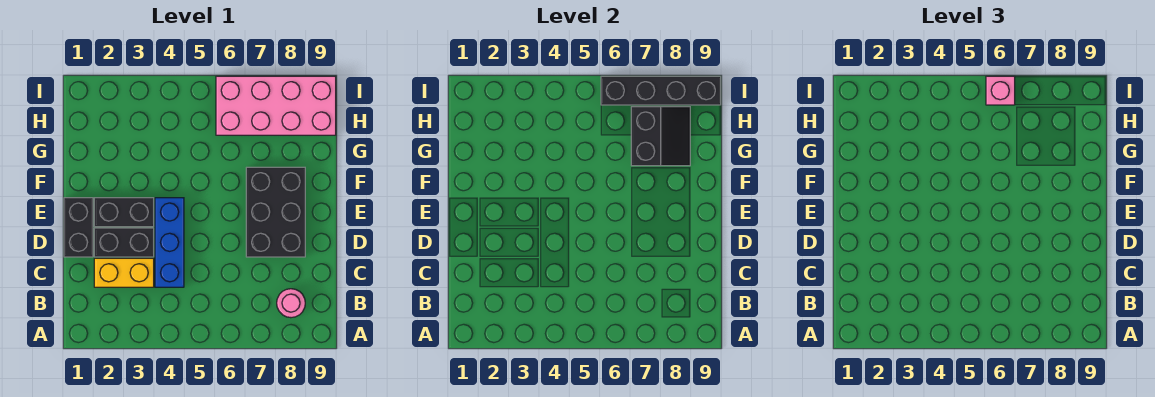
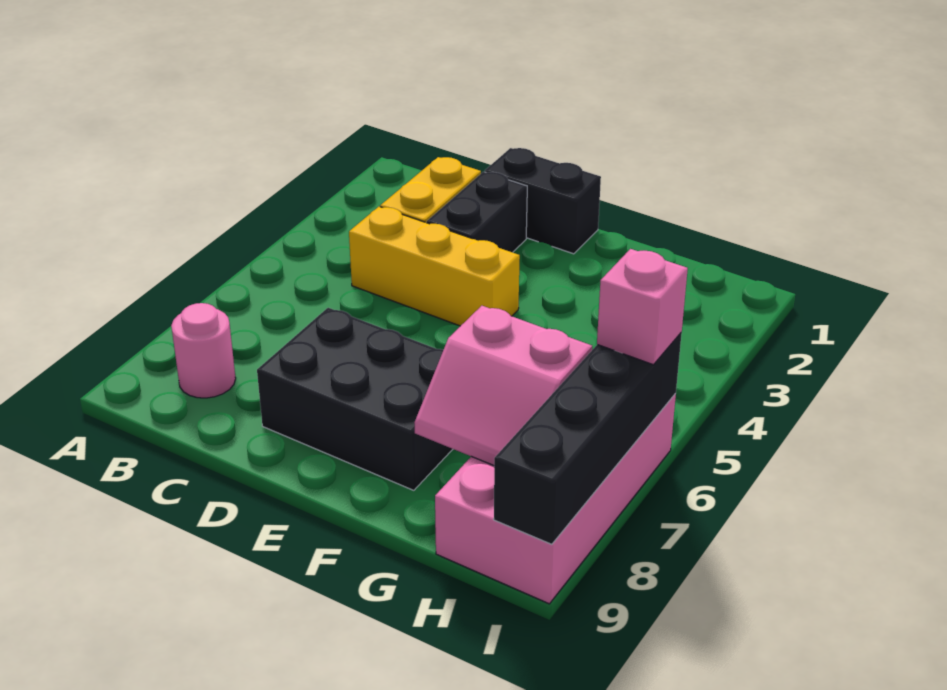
blue brick C4:E4 level 1 -> yellow brick C4:E4 level 1
black brick E2:E3 level 1 -> none
black slope G7:H8 level 2 top 7 -> pink slope G7:H8 level 2 top 7

